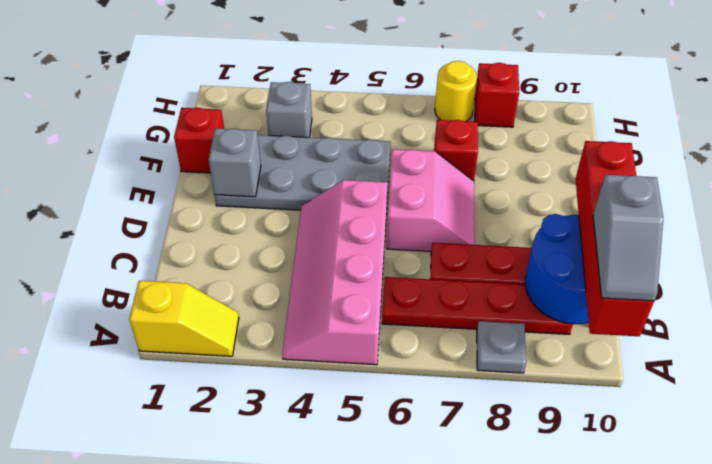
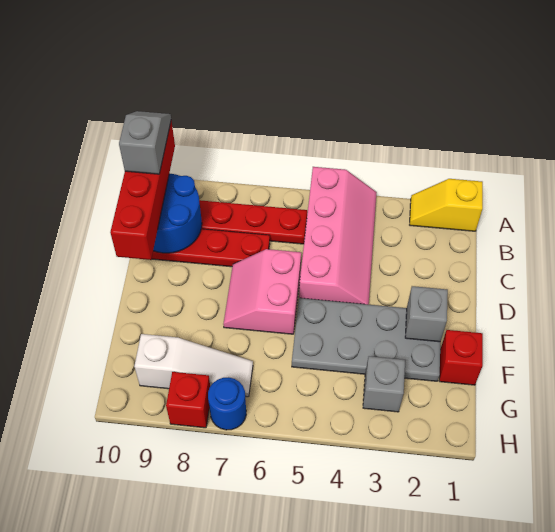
grey plate A8 level 1 -> none
red brick F7 level 1 -> none
none -> white slope G7:G9 level 1 top 9
yellow round brick H7 level 1 -> blue round brick H7 level 1

